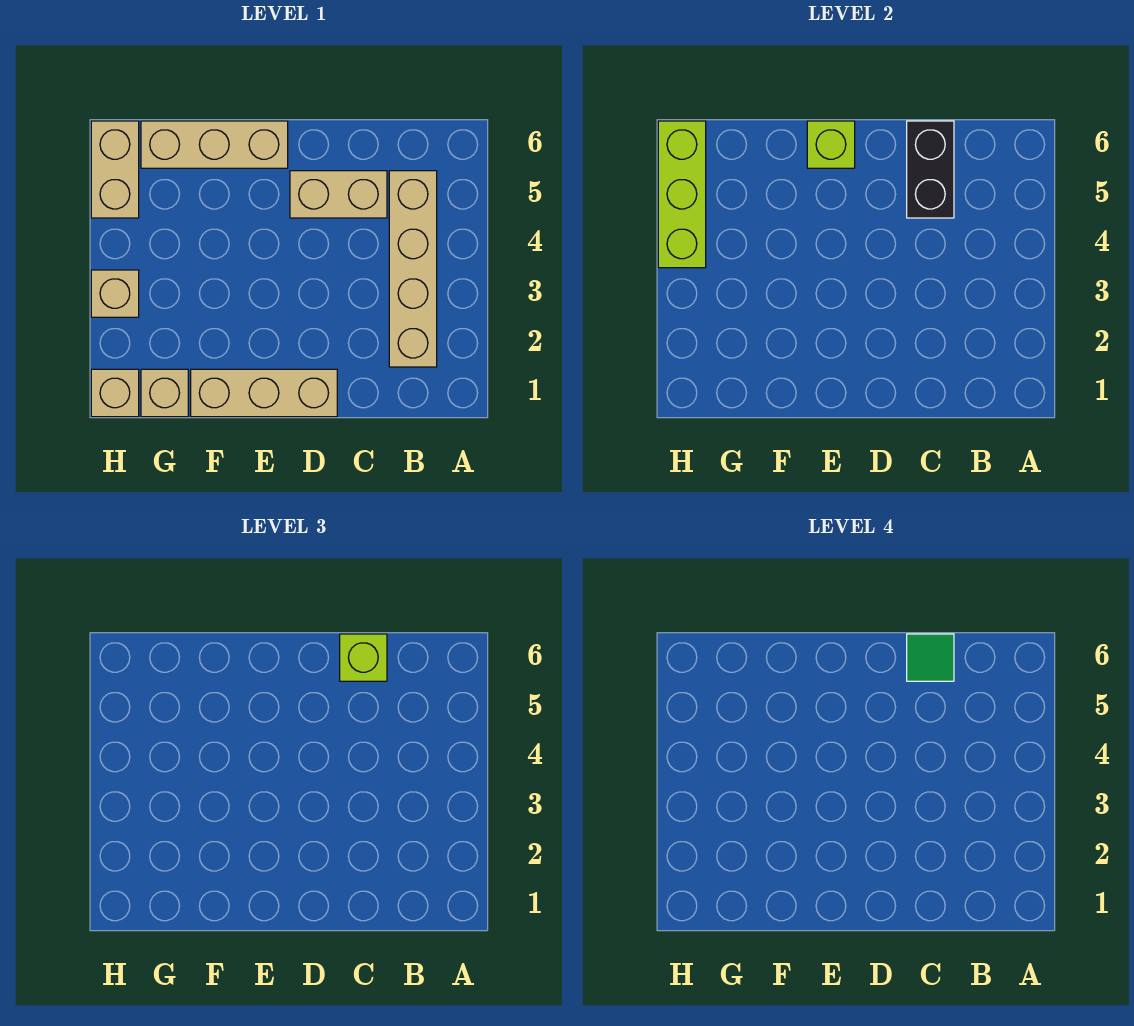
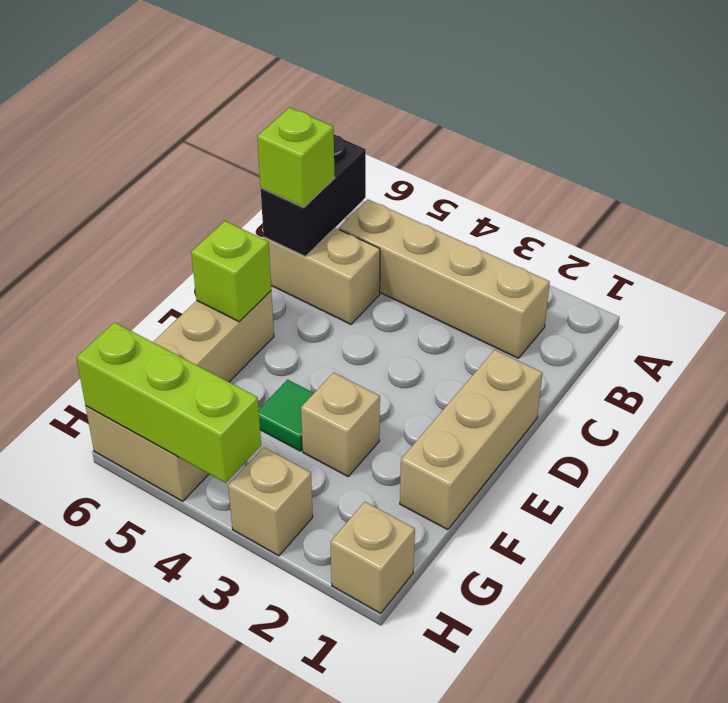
tan brick C5:D5 level 1 -> tan brick C5:C6 level 1
black brick C5:C6 level 2 -> black brick B6:C6 level 2
green tile C6 level 4 -> green tile F4 level 1
tan brick G1 level 1 -> tan brick F3 level 1

